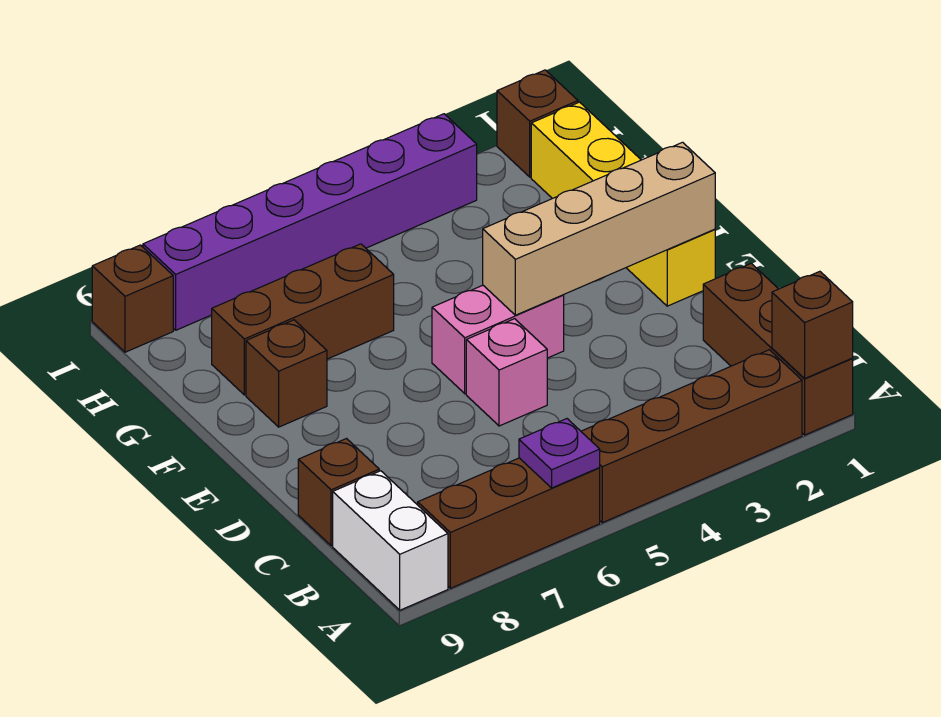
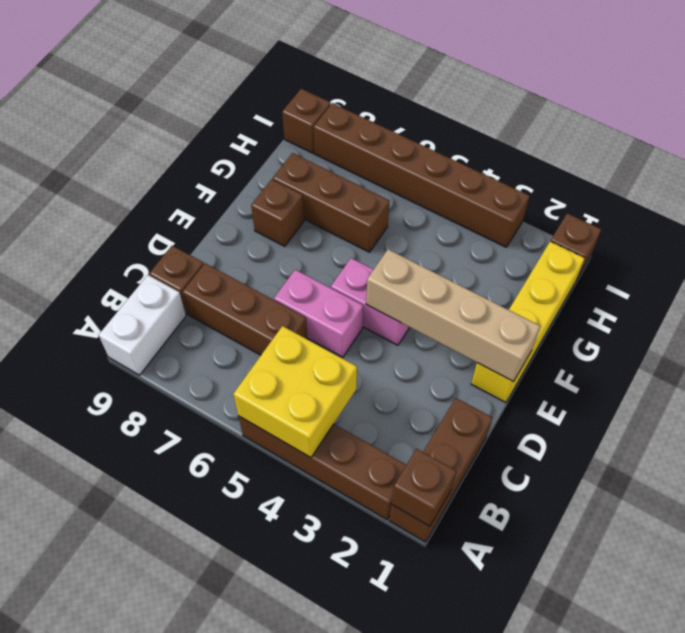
none -> yellow brick A4:B5 level 2
brown brick A6:A8 level 1 -> brown brick C6:C8 level 1
purple plate A6 level 2 -> none
pink brick D5 level 1 -> pink brick D5:D6 level 1
purple brick I3:I8 level 1 -> brown brick I3:I8 level 1

